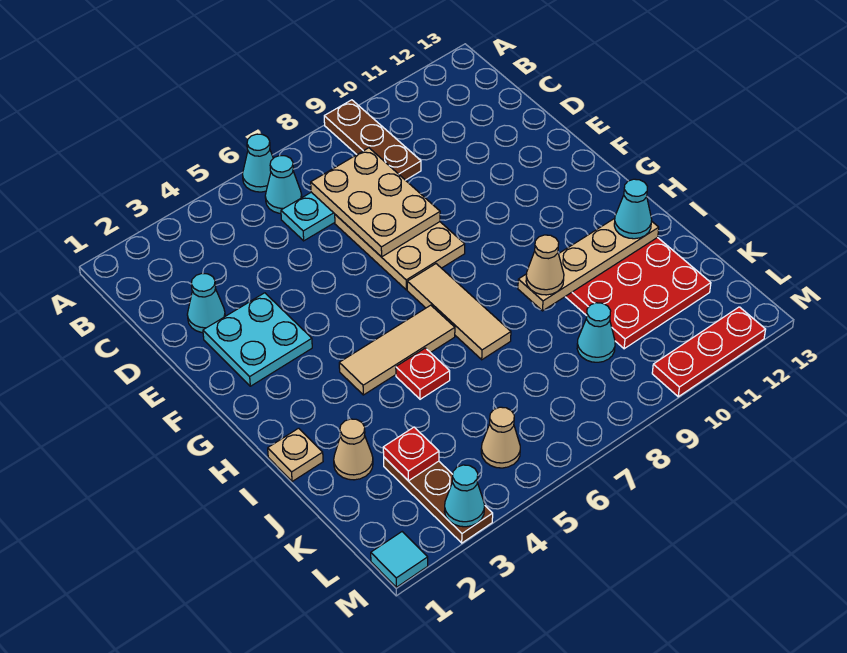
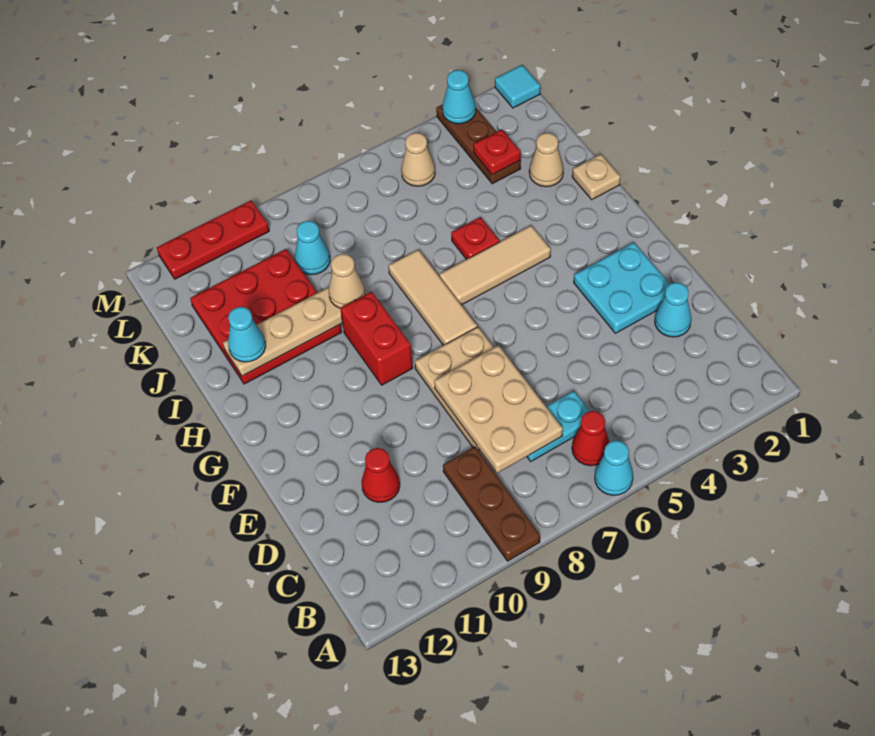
cyan cone B6 level 1 -> red cone B6 level 1
none -> red cone D11 level 1
none -> red brick G9:H9 level 1

